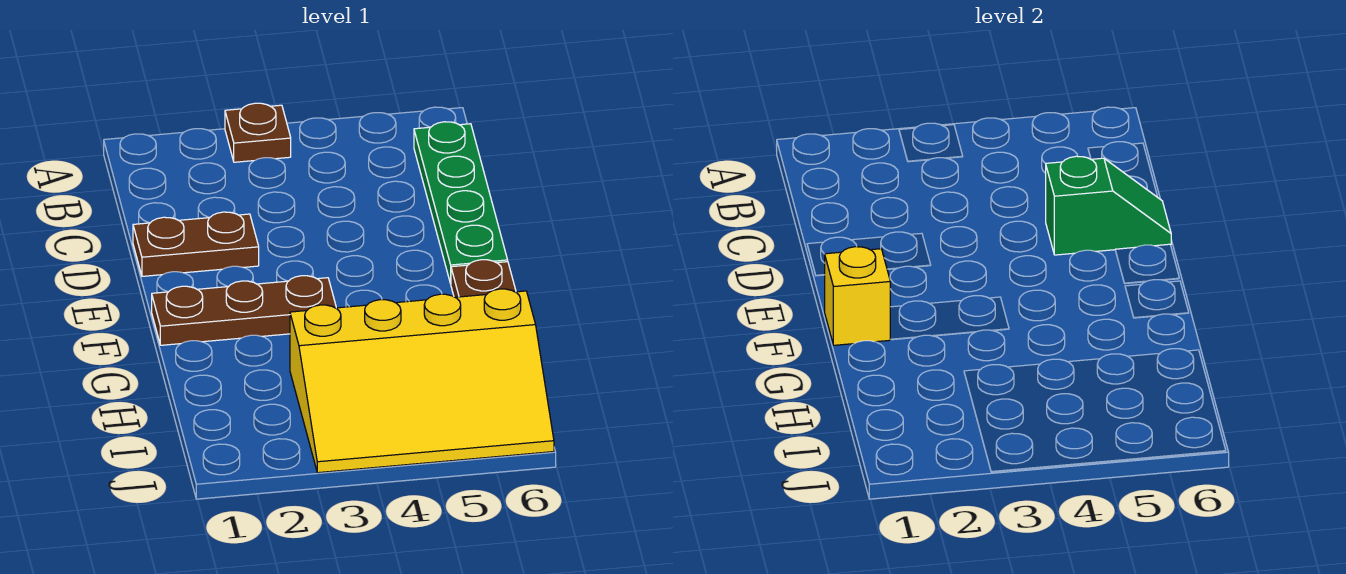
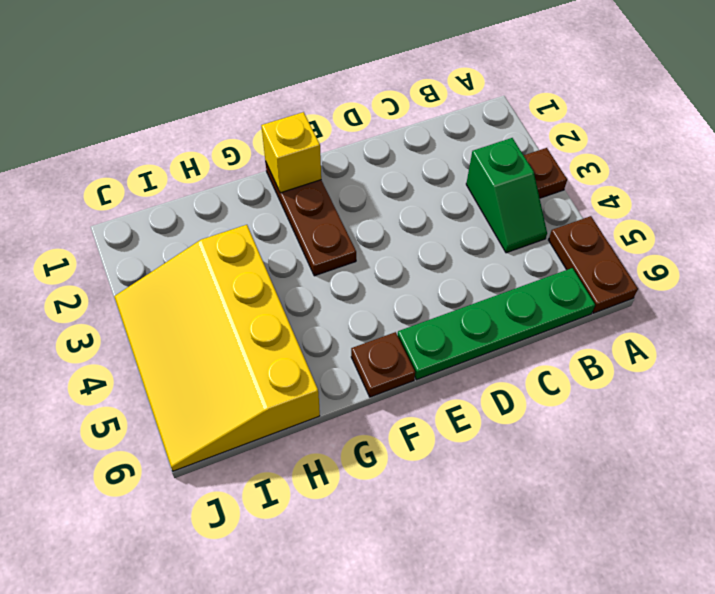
brown plate D1:D2 level 1 -> brown plate A5:A6 level 1
green slope D5:D6 level 2 top 5 -> green slope B3:B4 level 1 top 3

